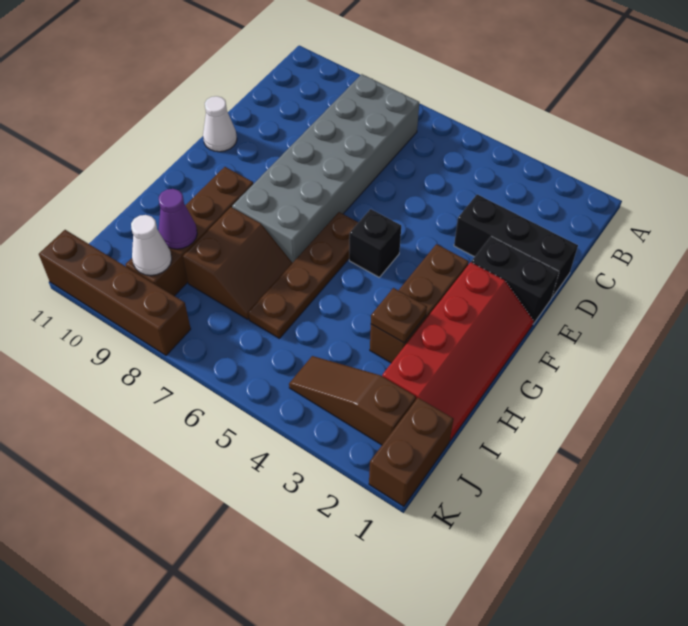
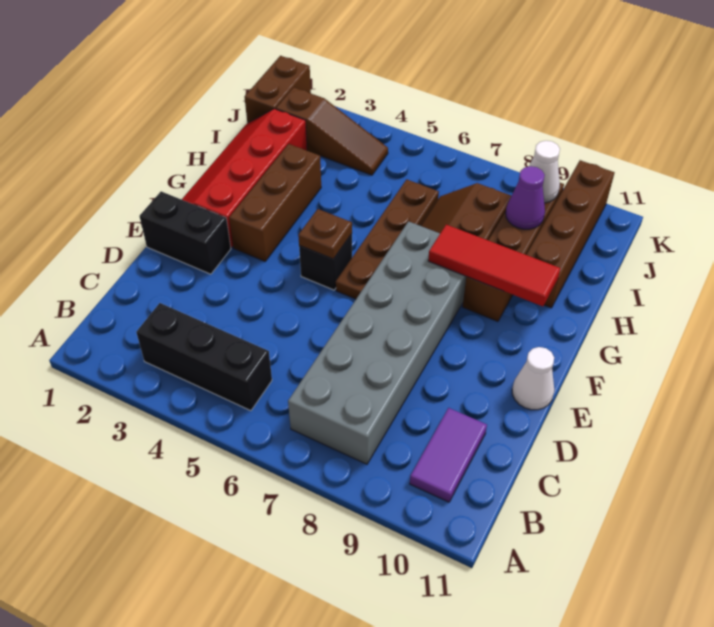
none -> purple tile B10:C10 level 1
black brick D1:D3 level 1 -> black brick B3:B5 level 1
none -> red tile G8:G10 level 2
brown plate H3 level 2 -> brown plate F5 level 2
brown brick K8:K11 level 1 -> brown brick H10:K10 level 1

